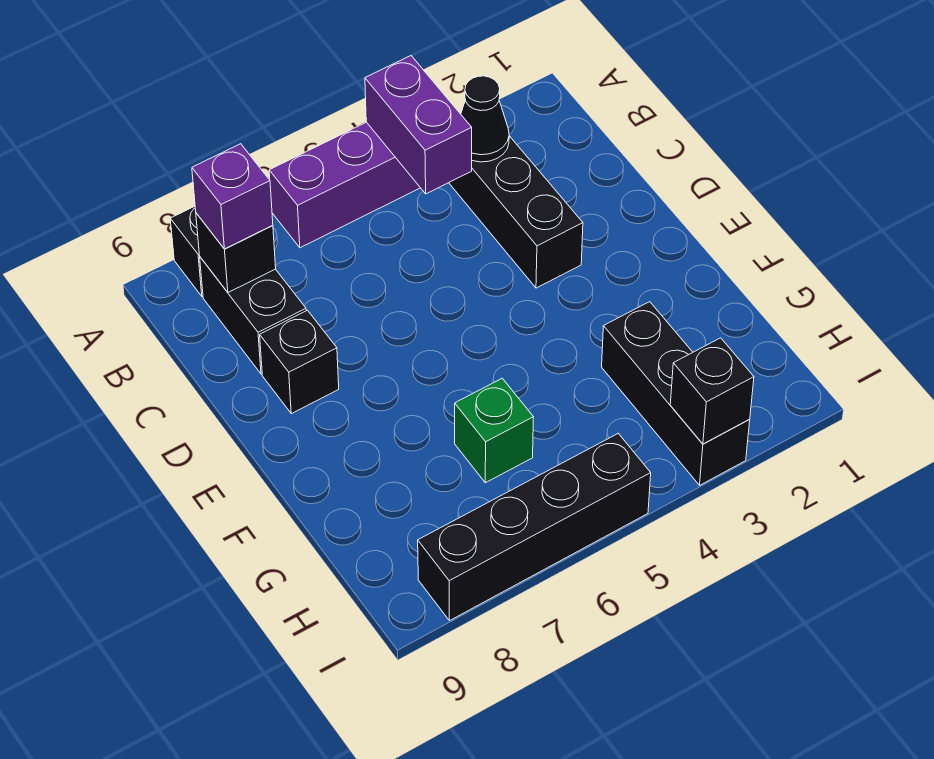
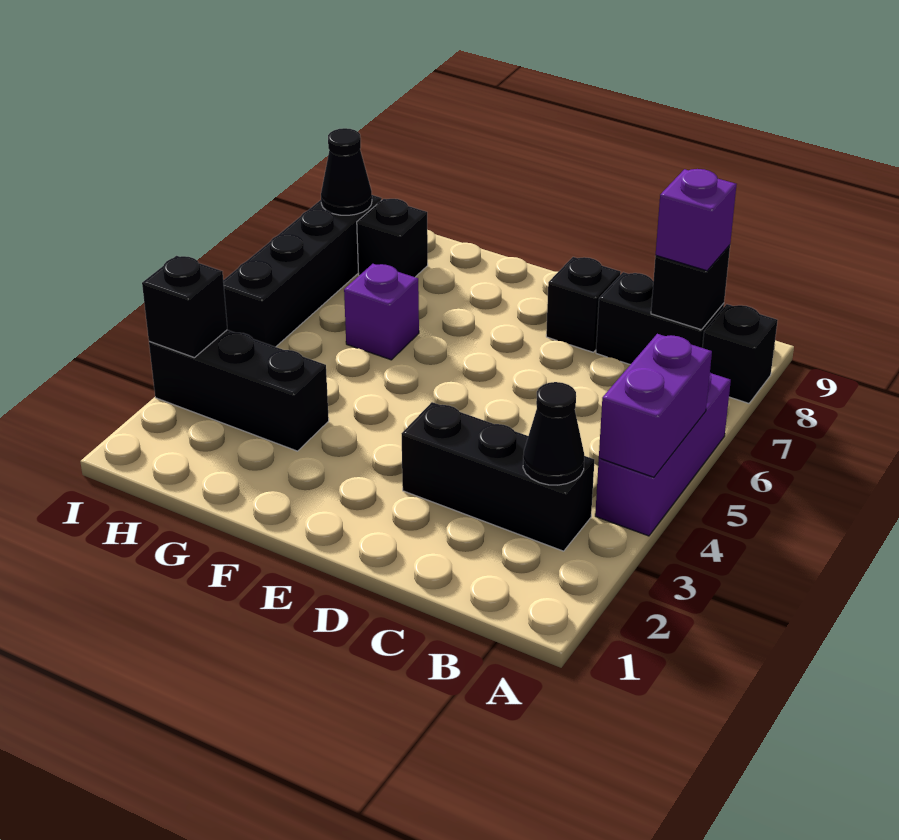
purple brick A4:B4 level 2 -> purple brick A4:A5 level 2
green brick G6 level 1 -> purple brick G6 level 1
none -> black brick H8 level 1
none -> black cone I8 level 2

